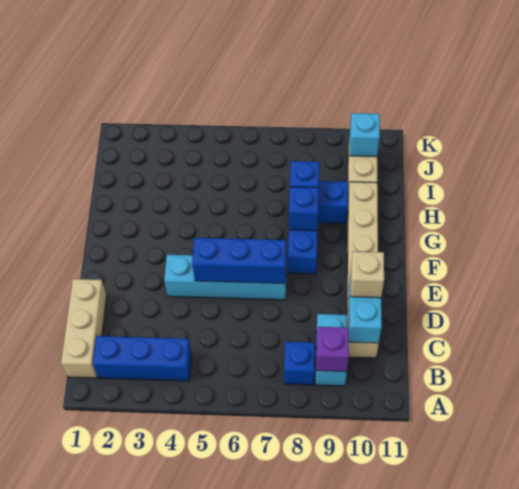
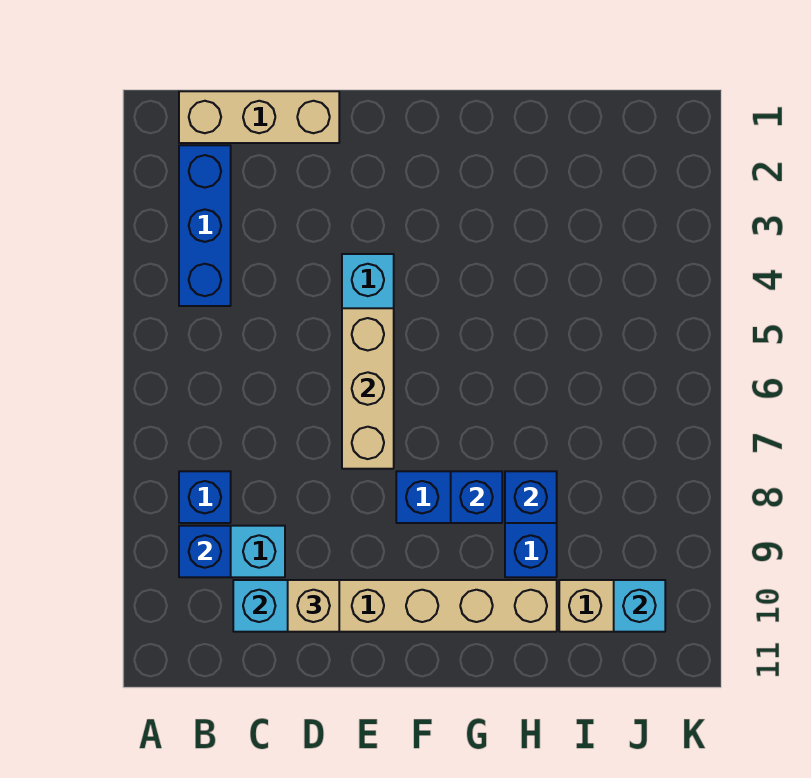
purple brick B9 level 2 -> blue brick B9 level 2
blue brick E5:E7 level 2 -> tan brick E5:E7 level 2

